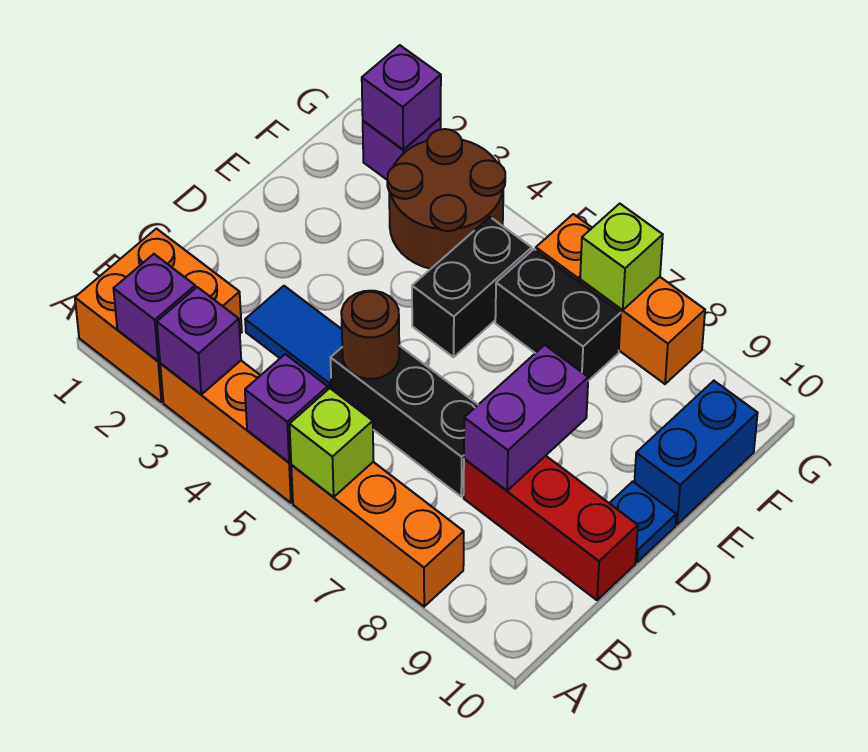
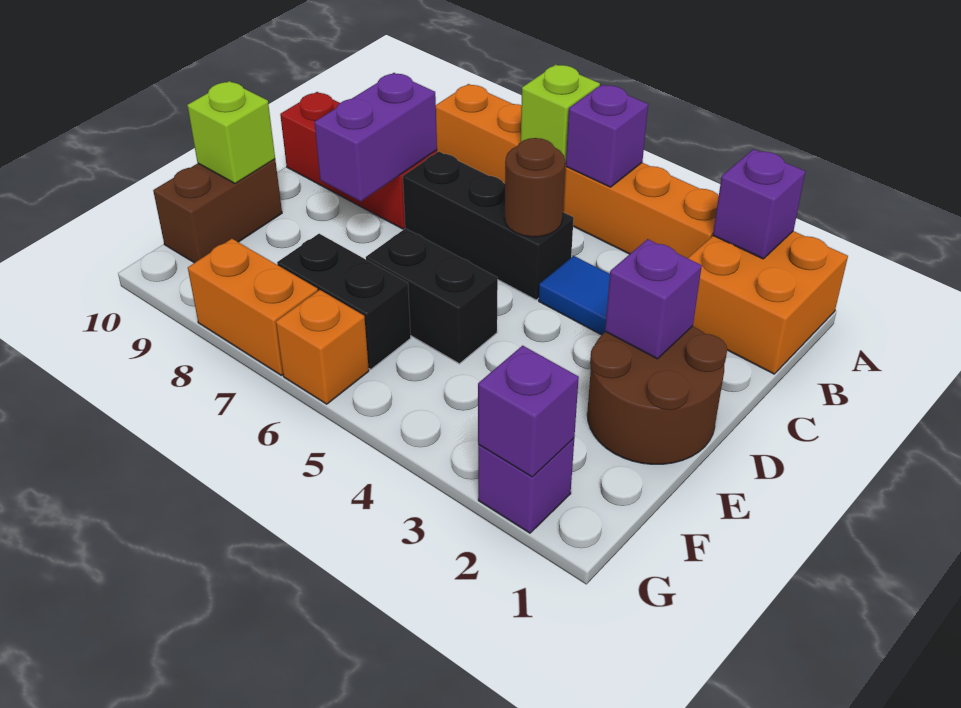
purple brick A3 level 2 -> purple brick D2 level 2
blue plate D10 level 1 -> none
black brick E5:F5 level 1 -> black brick E5:E6 level 1
blue brick E10:F10 level 1 -> brown brick E10:F10 level 1
brown round brick F3:G4 level 1 -> brown round brick D1:E2 level 1
lime brick G7 level 2 -> lime brick E10 level 2

